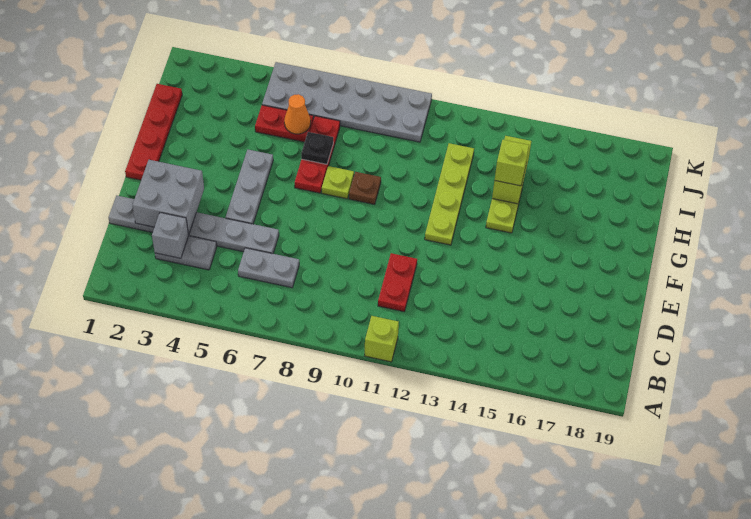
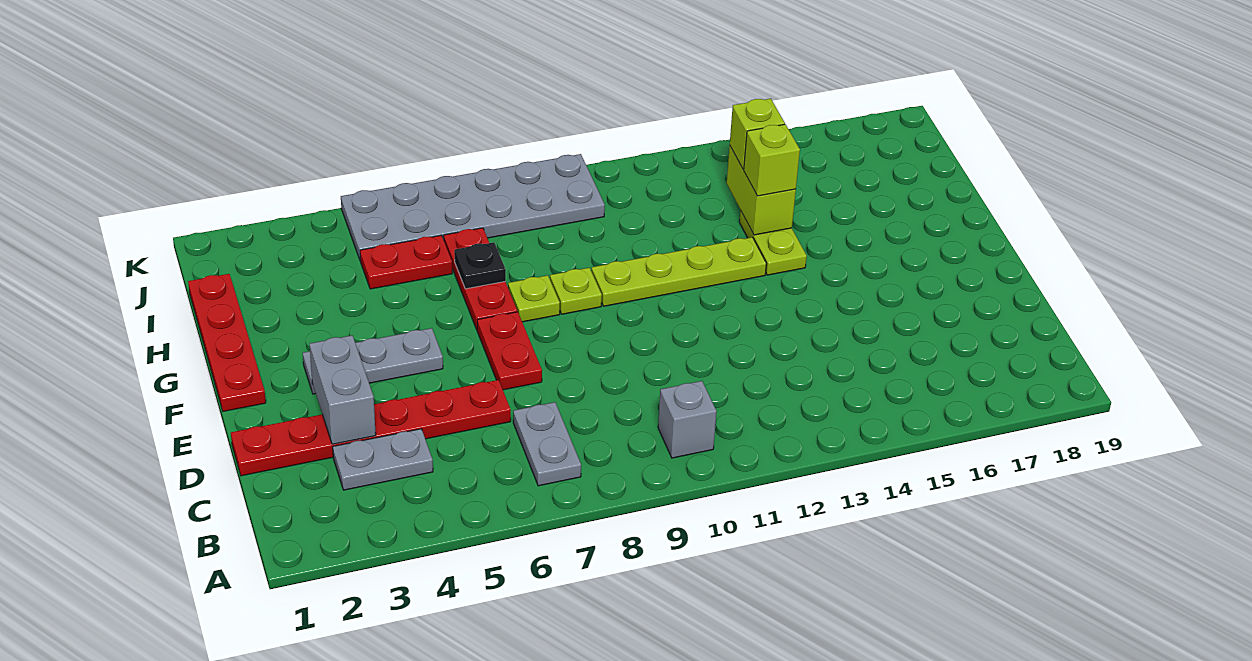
lime brick A11 level 1 -> lime brick I14 level 3
grey brick C3 level 2 -> grey brick B10 level 1
grey plate C6:C7 level 1 -> grey plate B7:C7 level 1
red plate C11:D11 level 1 -> red plate E7:F7 level 1
grey plate D1:D6 level 1 -> red plate D1:D6 level 1
grey brick D2:E3 level 2 -> grey brick D3:E3 level 2
grey plate E5:G5 level 1 -> grey plate F3:F5 level 1
lime plate F12:I12 level 1 -> lime plate G10:G13 level 1
brown plate G9 level 1 -> lime plate G9 level 1
orange cone I6 level 2 -> none

